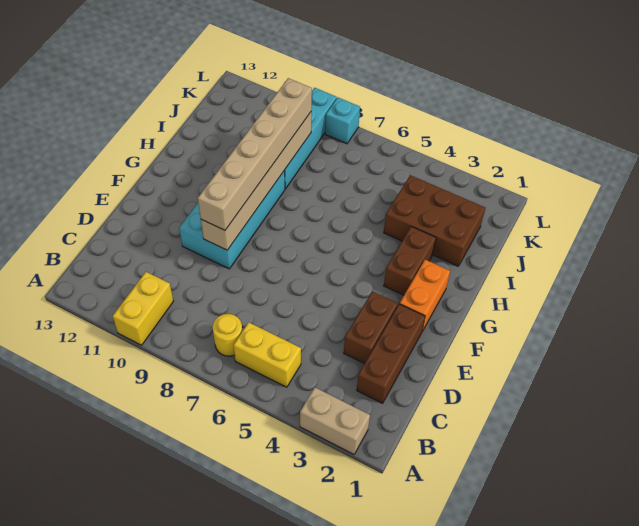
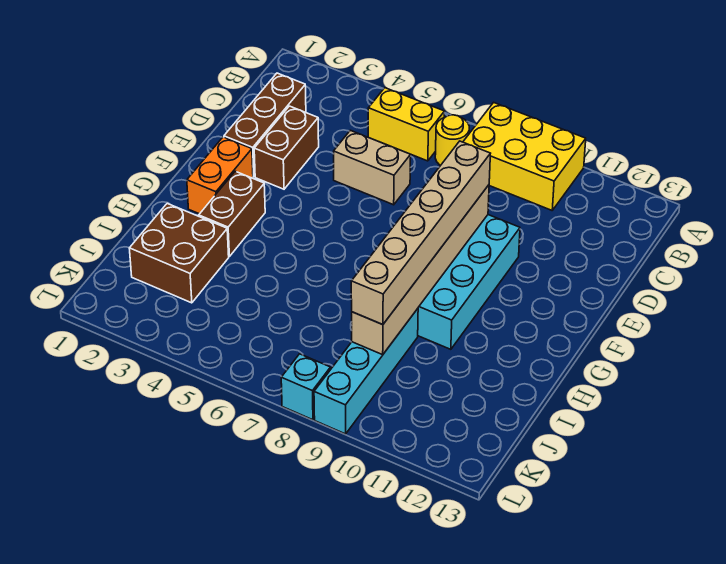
tan brick A2:A3 level 1 -> tan brick D5:D6 level 1
yellow brick A10:B10 level 1 -> yellow brick A8:B10 level 1
brown brick I2:J4 level 1 -> brown brick I2:J3 level 1

